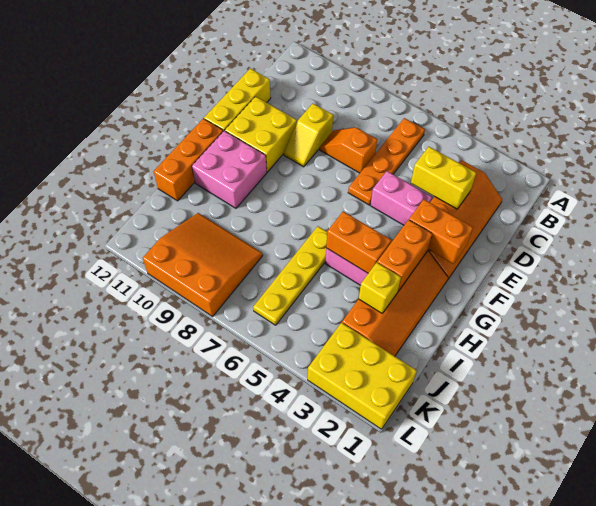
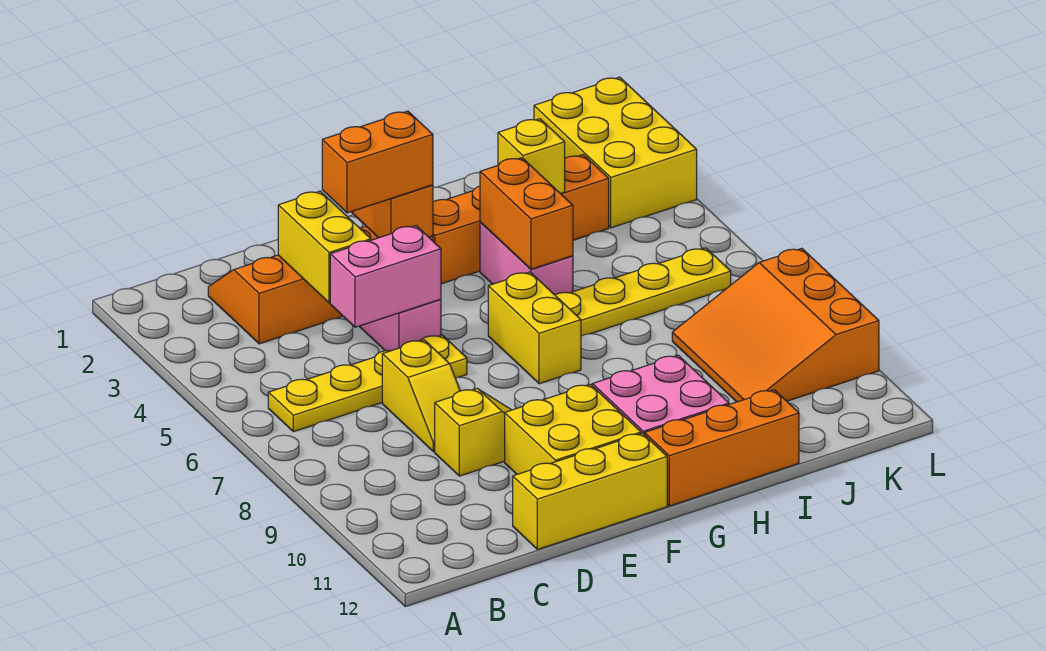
orange plate B6:E6 level 1 -> yellow plate B6:E6 level 1
none -> pink brick D5:E5 level 2
orange slope D7:D8 level 1 top 7 -> yellow slope D7:D8 level 1 top 7
orange brick G3:H3 level 2 -> orange brick E3:F3 level 3
none -> yellow brick G6:G7 level 1

